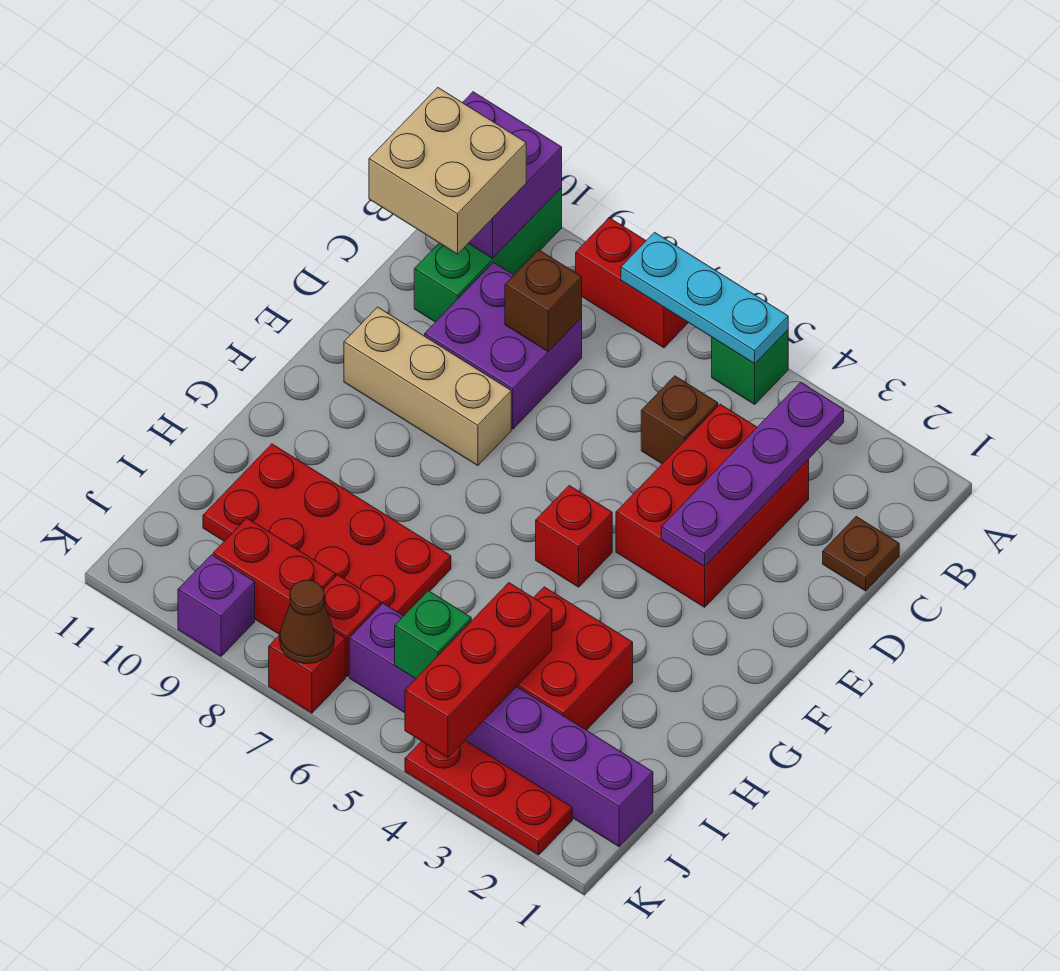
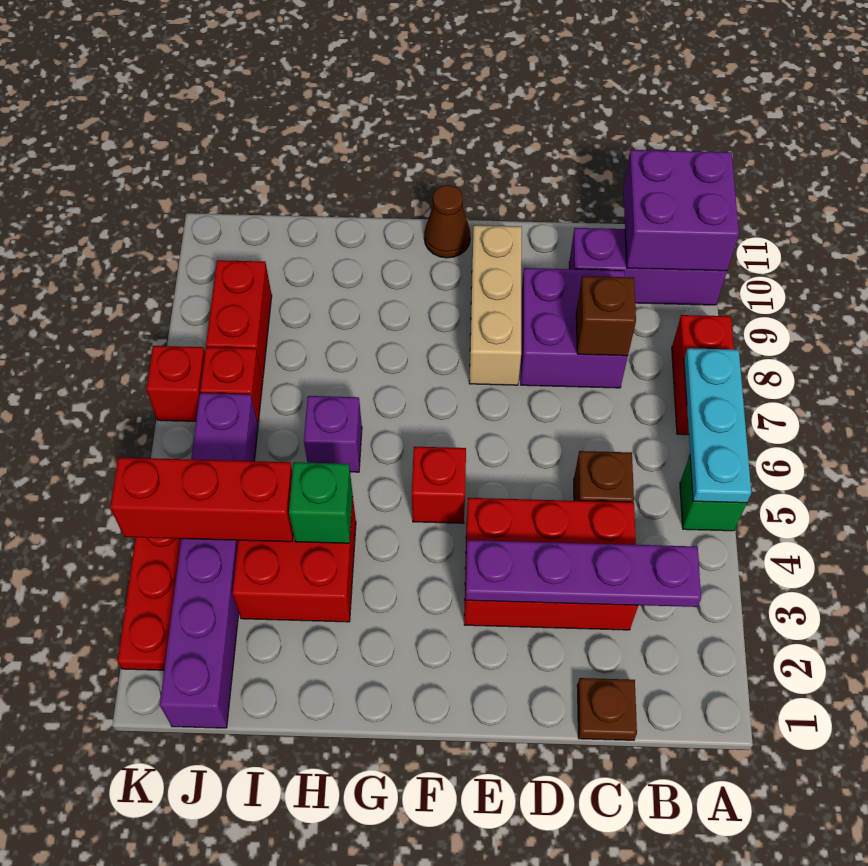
green brick A10:C10 level 1 -> purple brick A10:C10 level 1
tan brick B10:C11 level 3 -> none
red plate H7:I10 level 1 -> none
green brick J5 level 2 -> green brick H4 level 2
brown cone K7 level 2 -> brown cone F11 level 1
purple brick K9 level 1 -> purple brick H6 level 1

